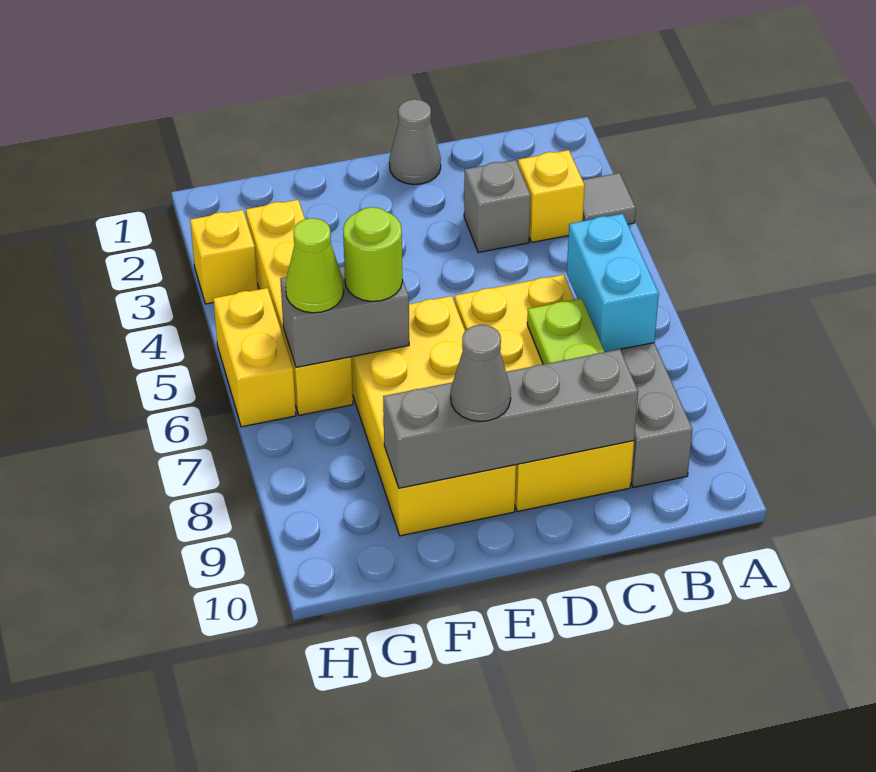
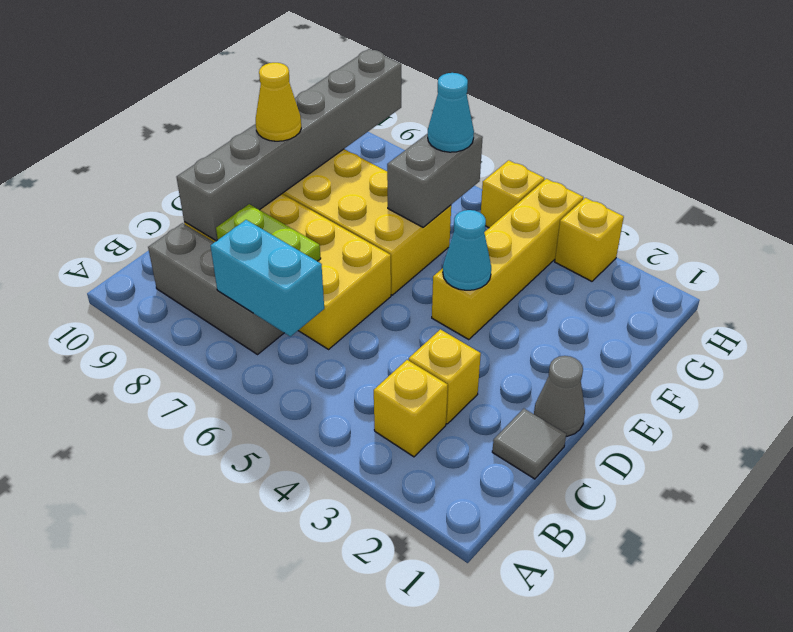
grey tile A3 level 1 -> grey tile C1 level 1
grey brick C3 level 1 -> yellow brick C3 level 1
grey brick C9:F9 level 2 -> grey brick C9:H9 level 2
none -> cyan cone E4 level 2
grey cone E9 level 3 -> yellow cone E9 level 3
lime round brick F6 level 3 -> none
yellow brick G3:G6 level 1 -> yellow brick E4:H4 level 1
lime cone G6 level 3 -> cyan cone G6 level 3
yellow brick H5:H6 level 1 -> yellow brick H5 level 1

